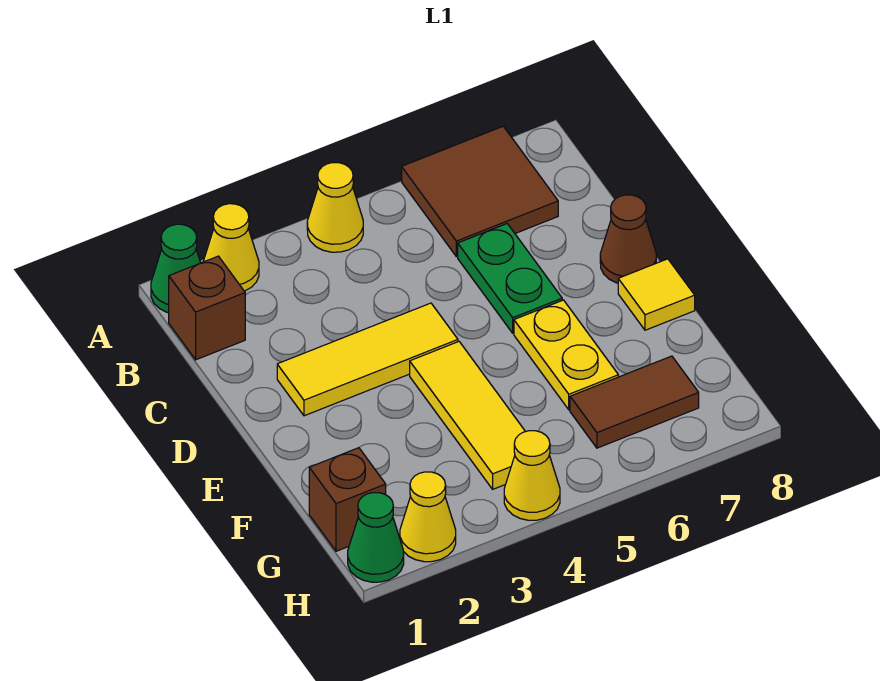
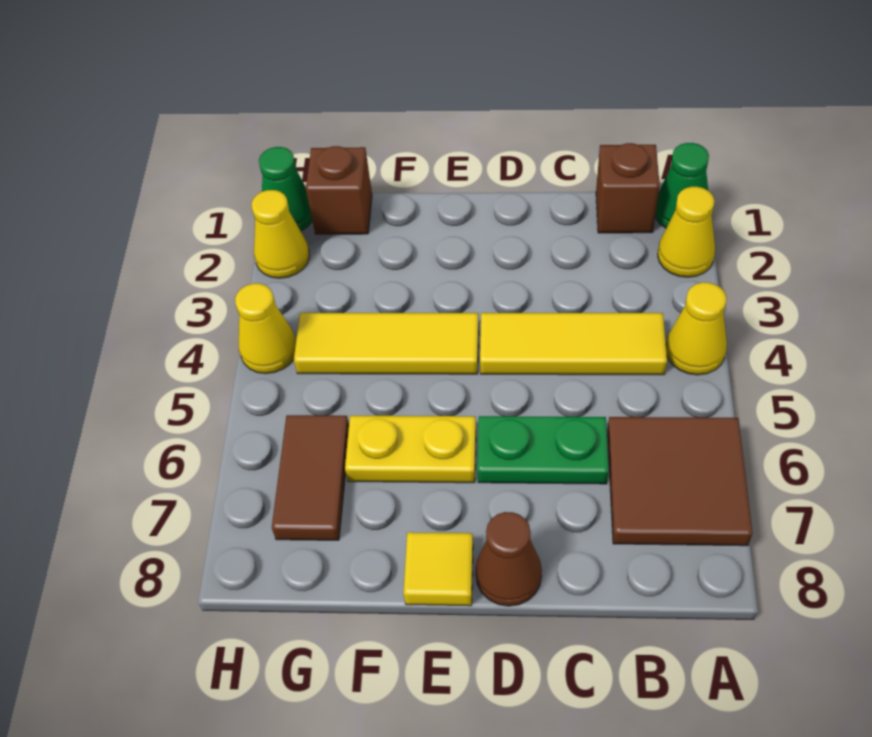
yellow tile D2:D4 level 1 -> yellow tile B4:D4 level 1

